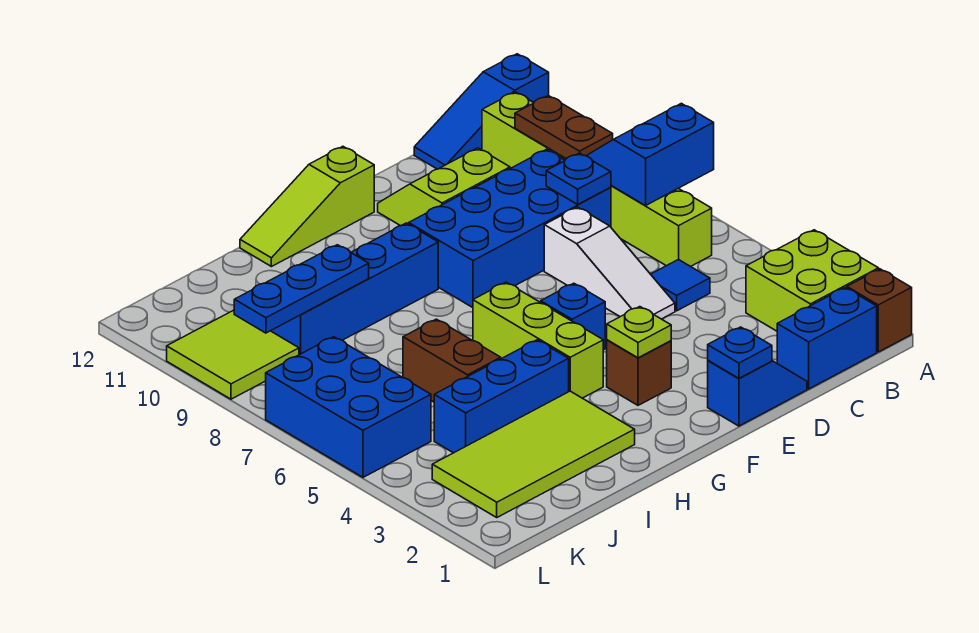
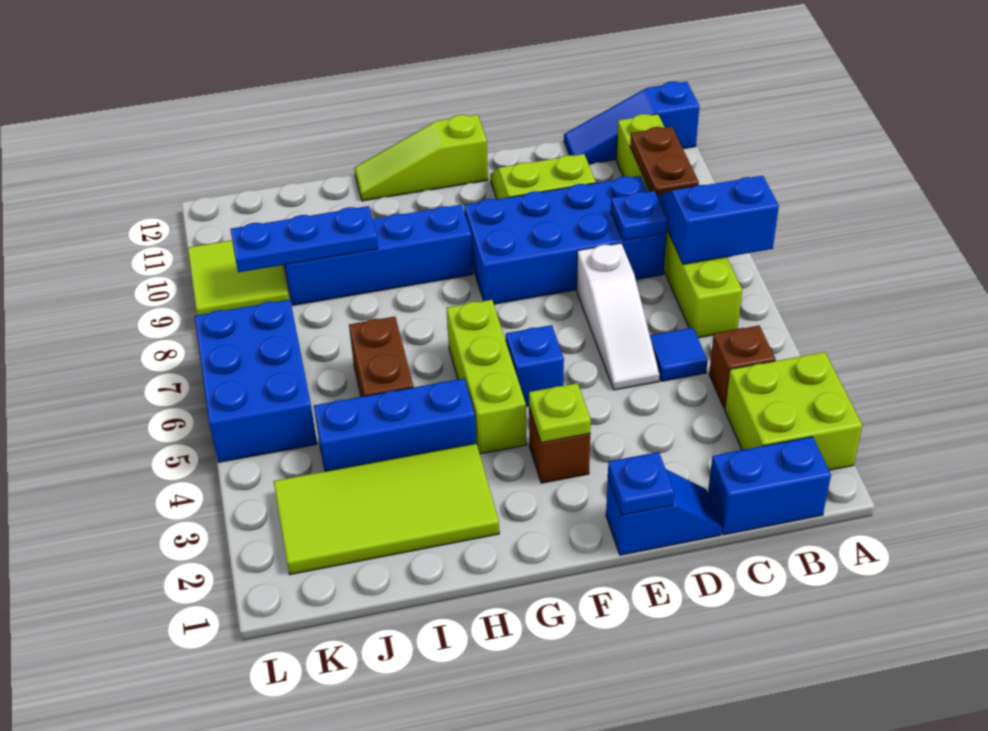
brown brick A1 level 1 -> brown brick B4 level 1

